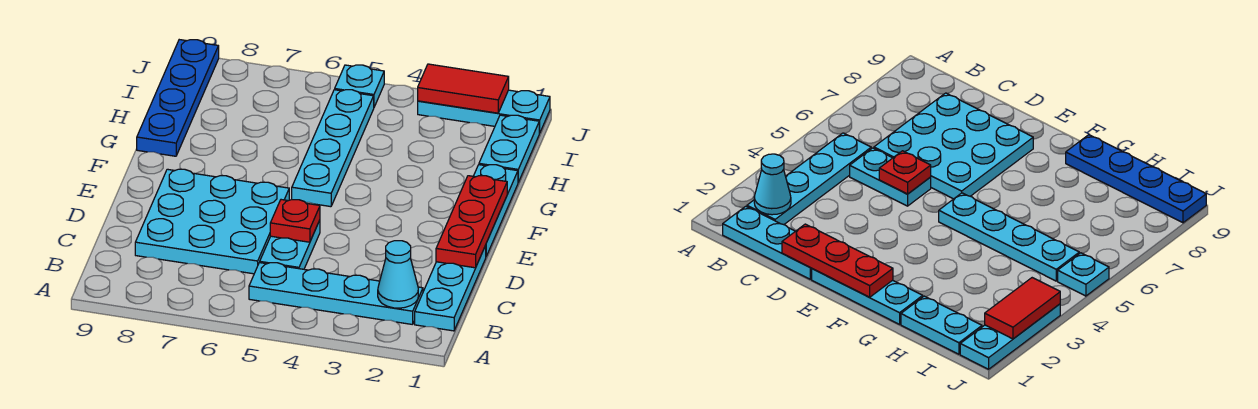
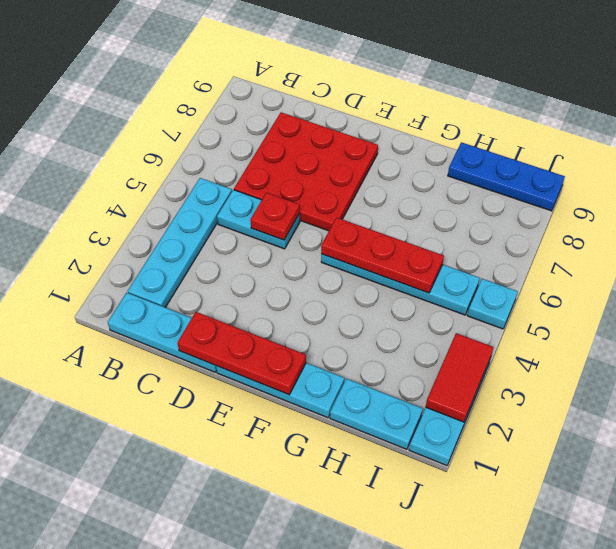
cyan cone B2 level 2 -> none
cyan plate C6:E8 level 1 -> red plate C6:E8 level 1
none -> red plate F5:H5 level 2
blue plate G9:J9 level 1 -> blue plate H9:J9 level 1

